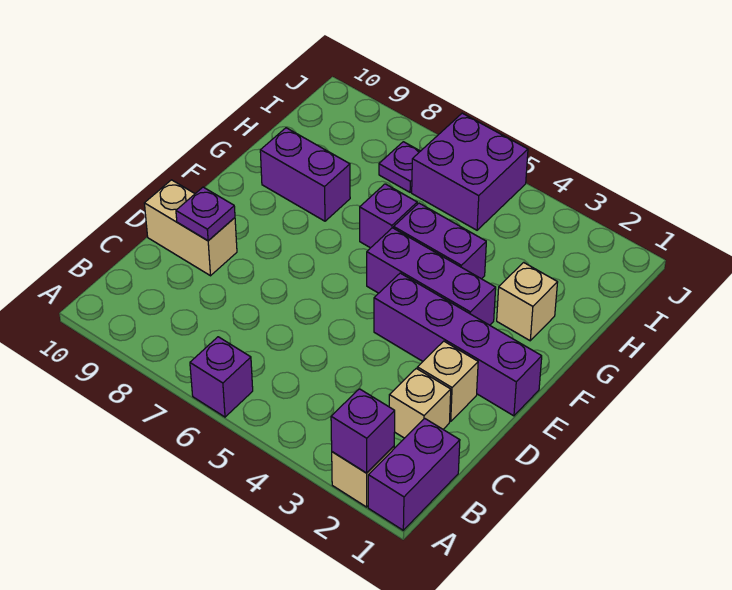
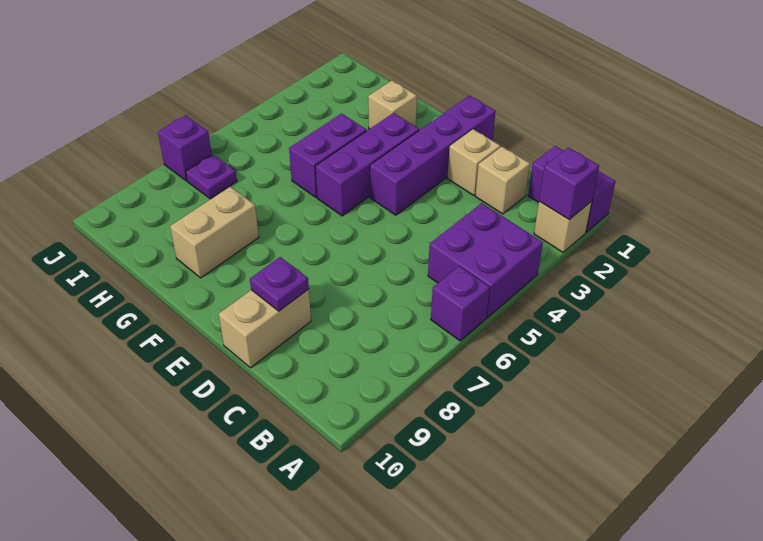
purple brick G6 level 1 -> purple brick J7 level 1
purple brick G8:G9 level 1 -> tan brick G8:G9 level 1
purple brick I5:J6 level 1 -> purple brick A4:B5 level 1

